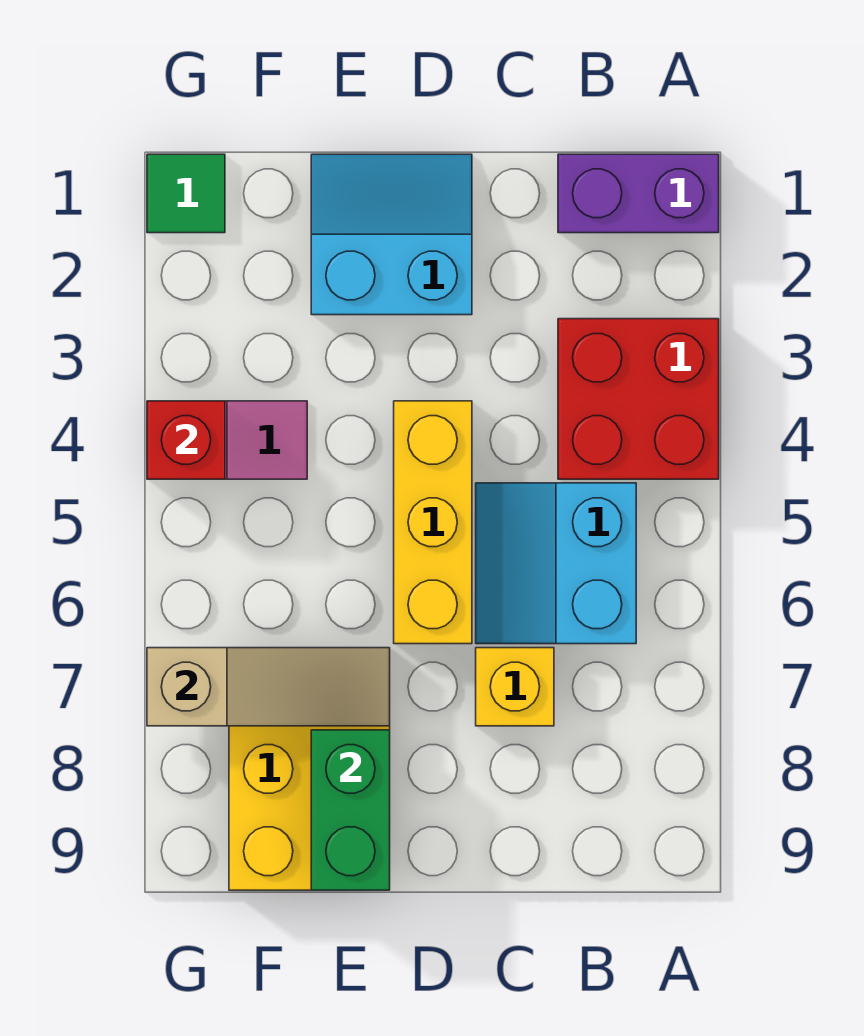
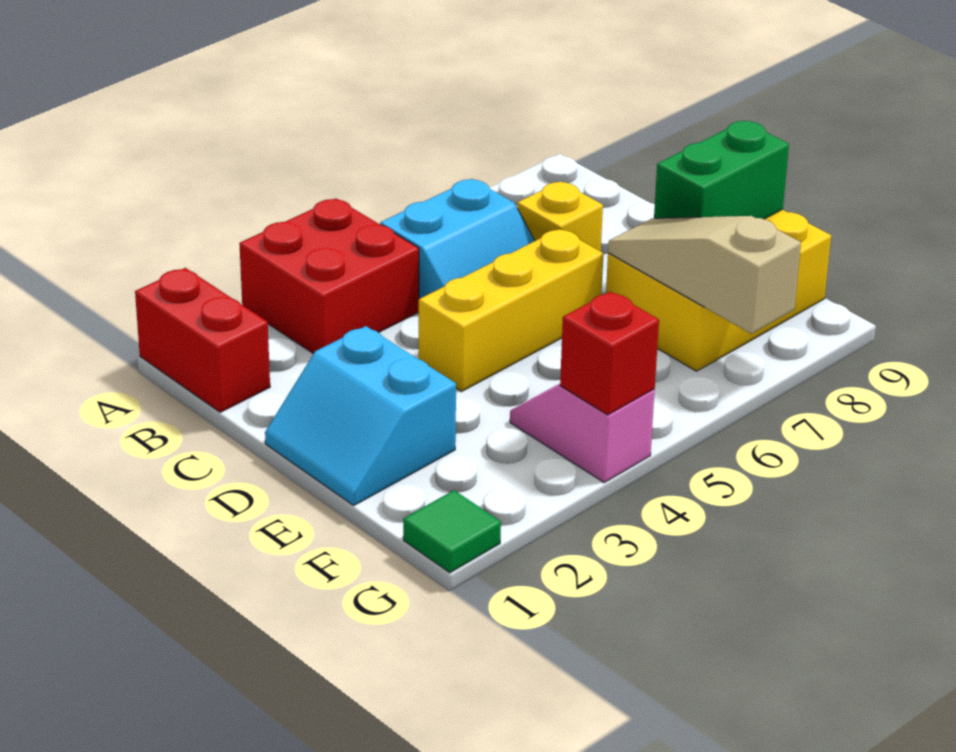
purple brick A1:B1 level 1 -> red brick A1:B1 level 1

